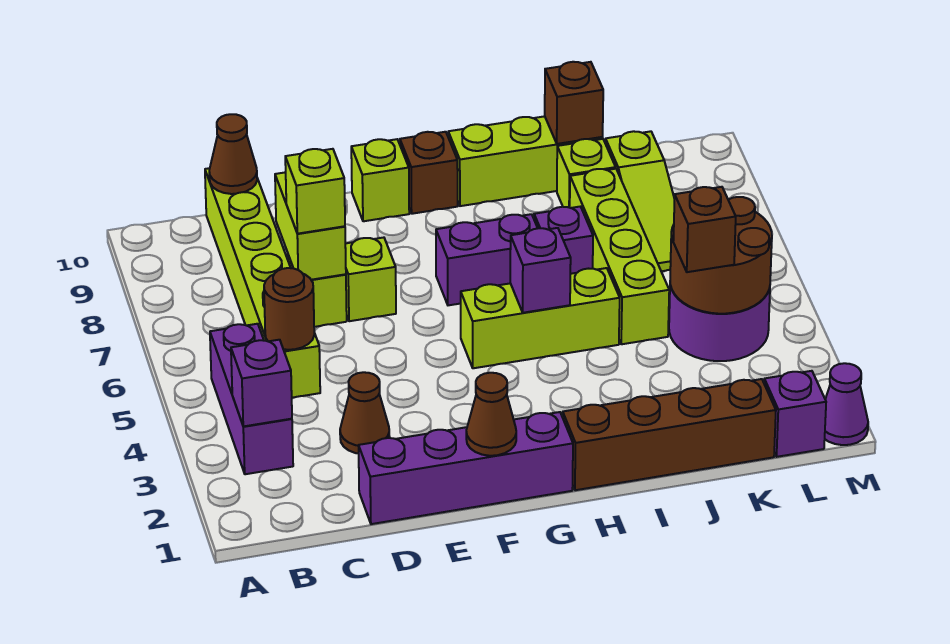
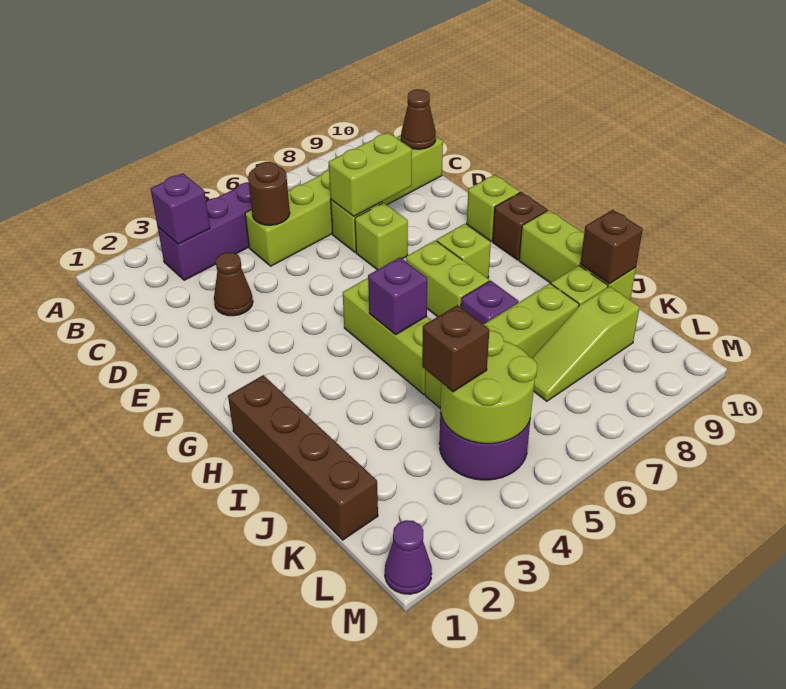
purple brick D1:G1 level 1 -> none
lime brick D7 level 3 -> lime brick G8 level 1
brown cone F1 level 2 -> none
purple brick G7:H7 level 1 -> lime brick G7:H7 level 1
brown round brick K4:L5 level 2 -> lime round brick K4:L5 level 2
purple brick L1 level 1 -> none

